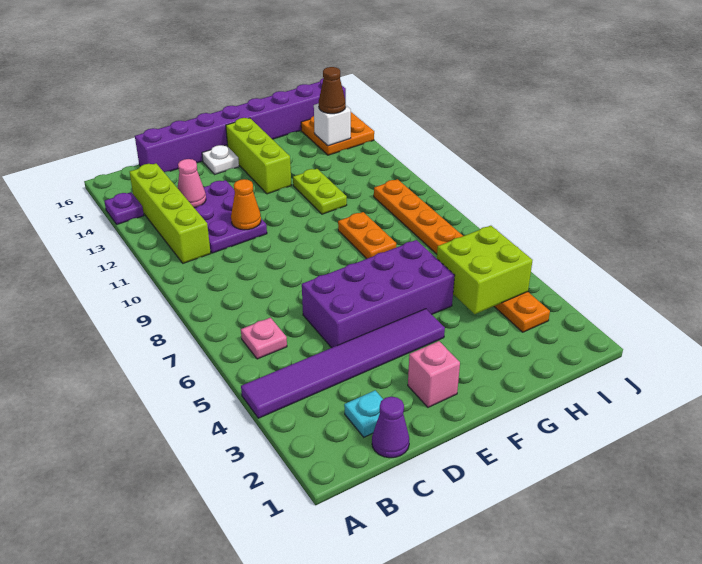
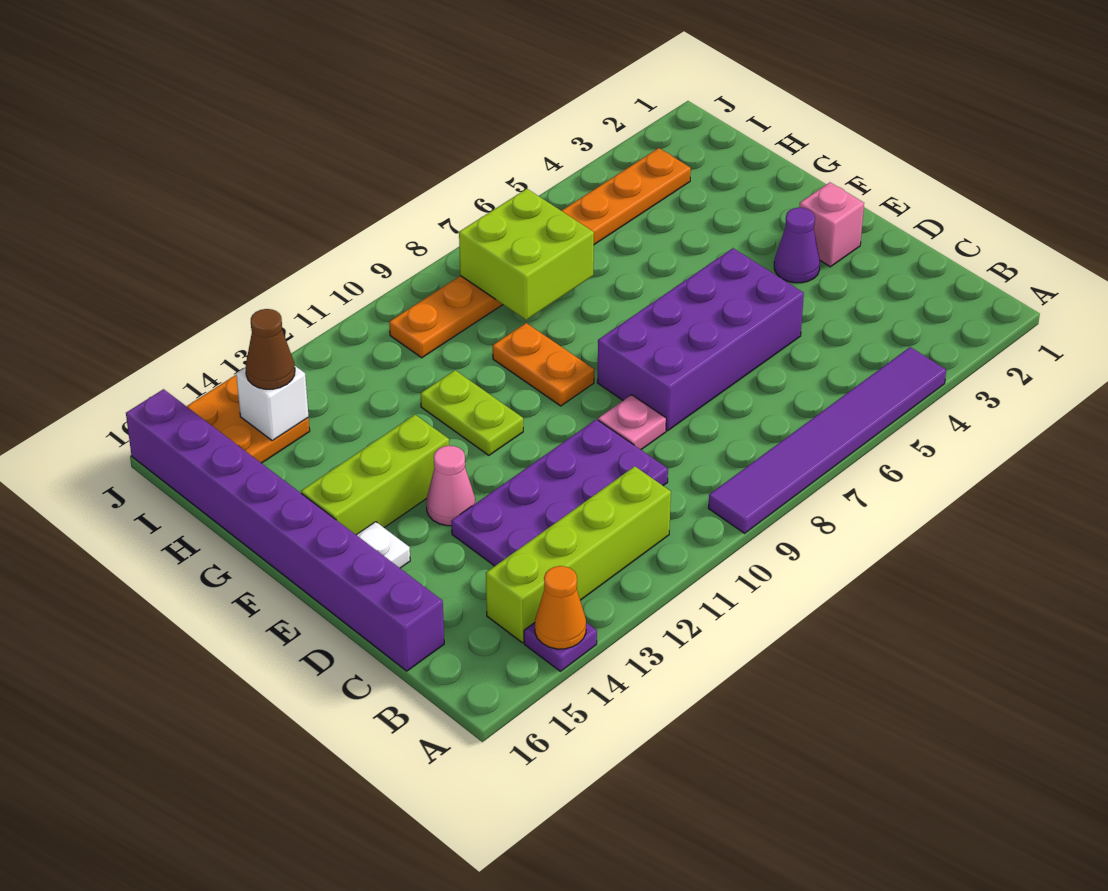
purple tile A4:F4 level 1 -> purple tile A4:A9 level 1
pink plate B6 level 1 -> pink plate D9 level 1
purple cone C1 level 1 -> purple cone E3 level 1
cyan plate C2 level 1 -> none
purple plate C11:D13 level 1 -> purple plate C10:D13 level 1
pink cone C13 level 2 -> pink cone E13 level 1
purple brick D5:G6 level 1 -> purple brick D5:E8 level 1
orange cone D11 level 2 -> orange cone A14 level 2
orange plate G8:G9 level 1 -> orange plate F9:G9 level 1
lime plate G11:G12 level 1 -> lime plate F11:G11 level 1
lime brick H4:I5 level 2 -> lime brick H7:I8 level 2

